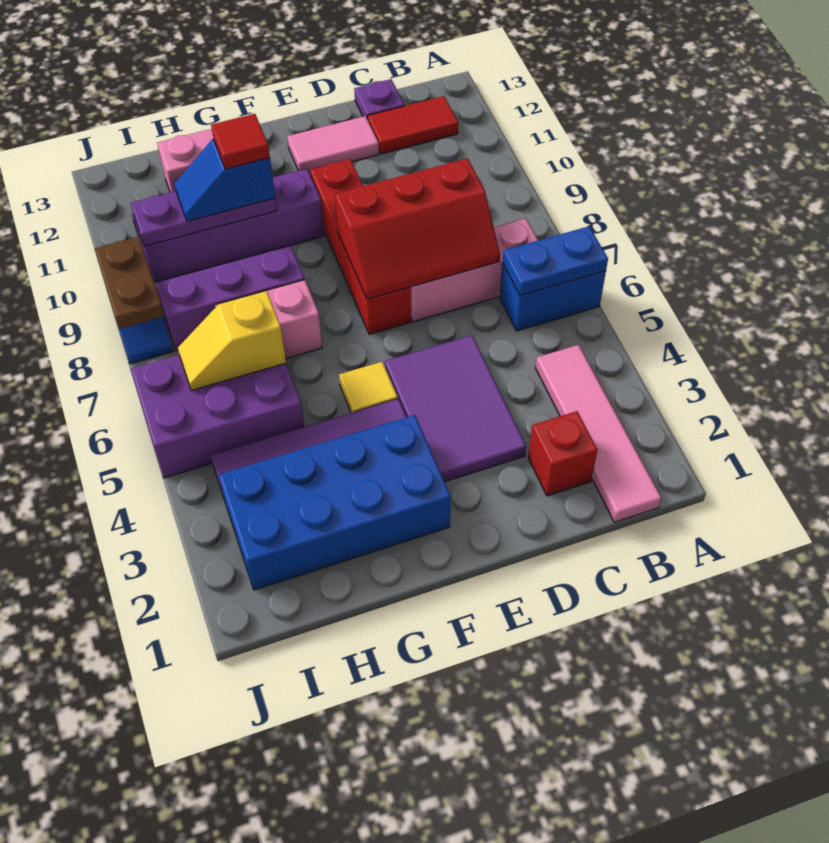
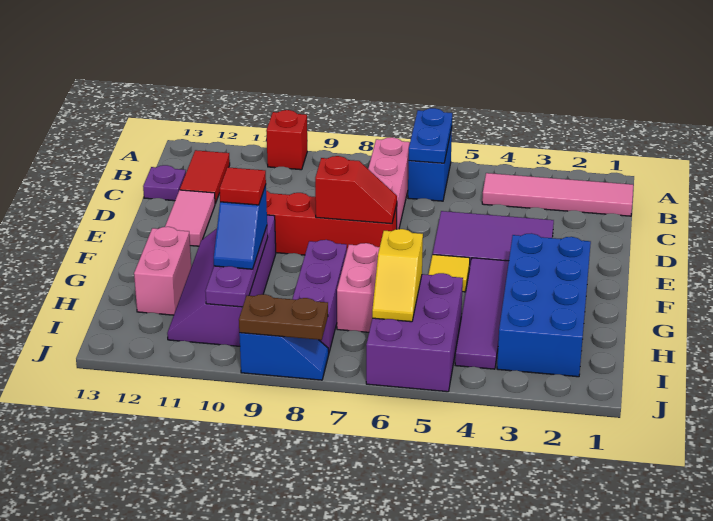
red brick C2 level 1 -> red brick A10 level 1
red slope C7:E8 level 2 top 8 -> red slope E7:E8 level 2 top 8

